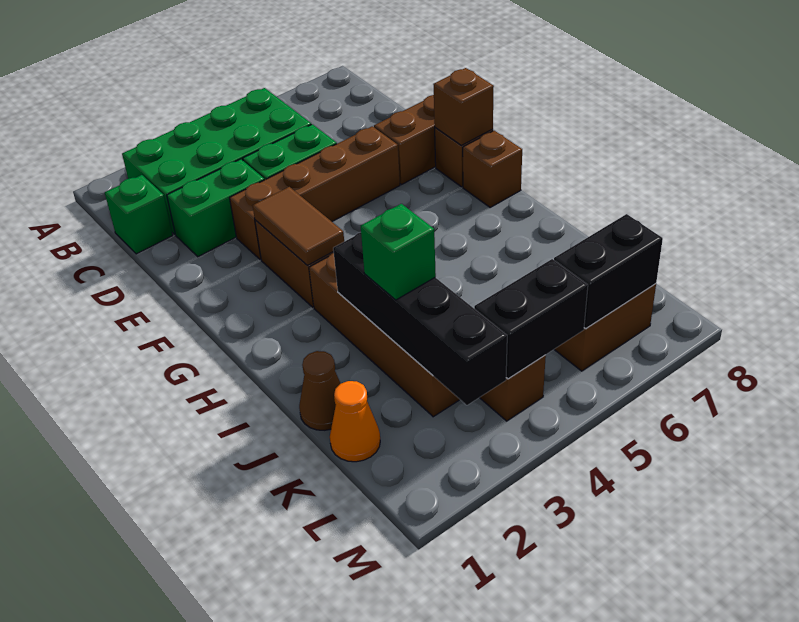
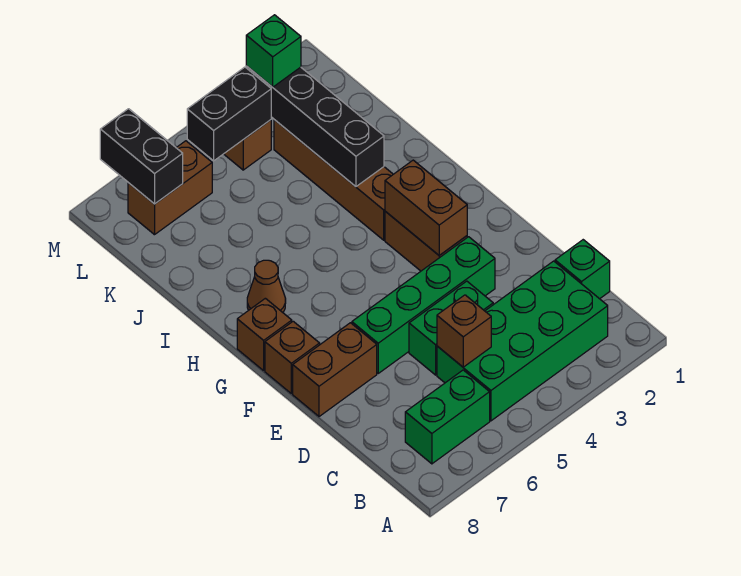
green brick D2:D3 level 1 -> green brick B6:B7 level 1
brown brick E3:E6 level 1 -> green brick E3:E6 level 1
brown tile F3:G3 level 2 -> brown brick F3:G3 level 2
brown brick F8 level 2 -> brown brick C5 level 2
brown cone J1 level 1 -> brown cone H7 level 1
green brick J3 level 3 -> green brick L3 level 3
orange cone K1 level 1 -> none
black brick L6:L7 level 2 -> black brick L7:M7 level 2

